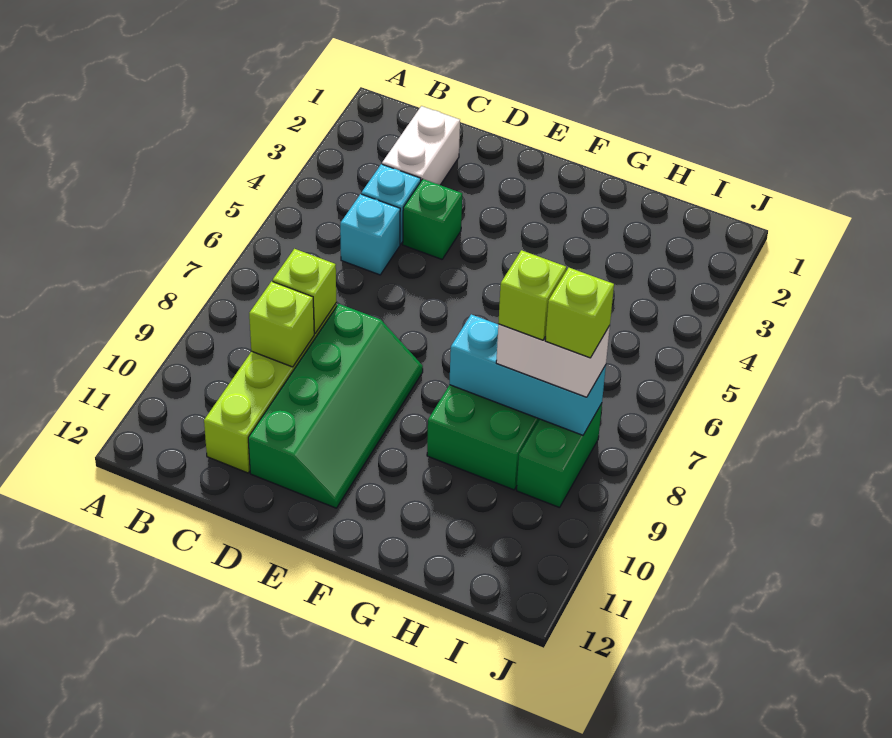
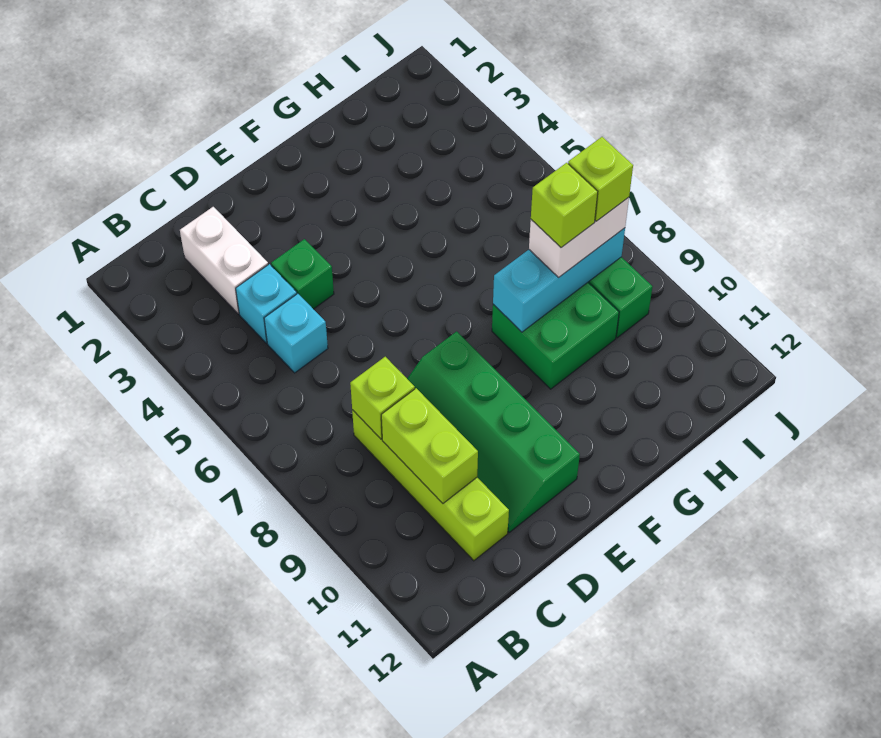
lime brick C9 level 2 -> lime brick C9:C10 level 2
green slope D8:E11 level 1 top D -> green slope D8:E11 level 1 top E

